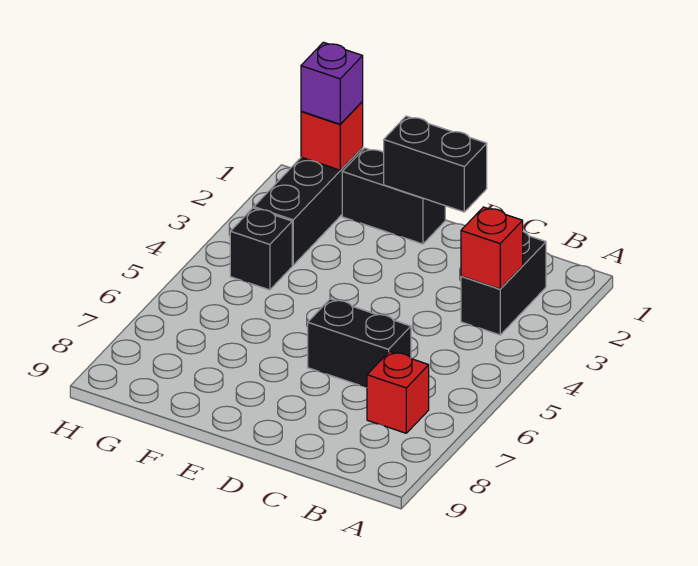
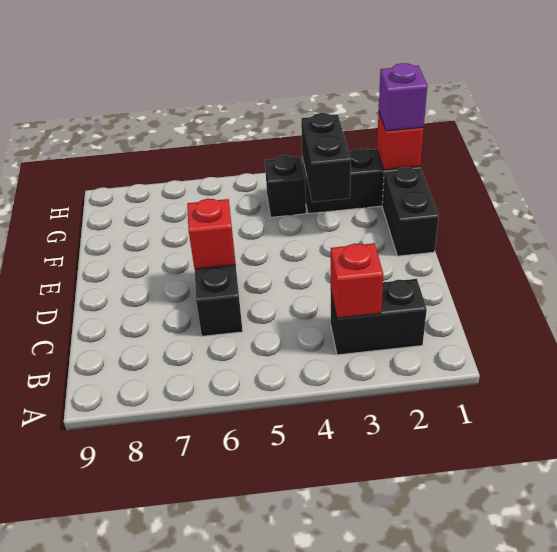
red brick B7 level 1 -> red brick D6 level 2
black brick D1:E1 level 2 -> black brick F3:G3 level 2

